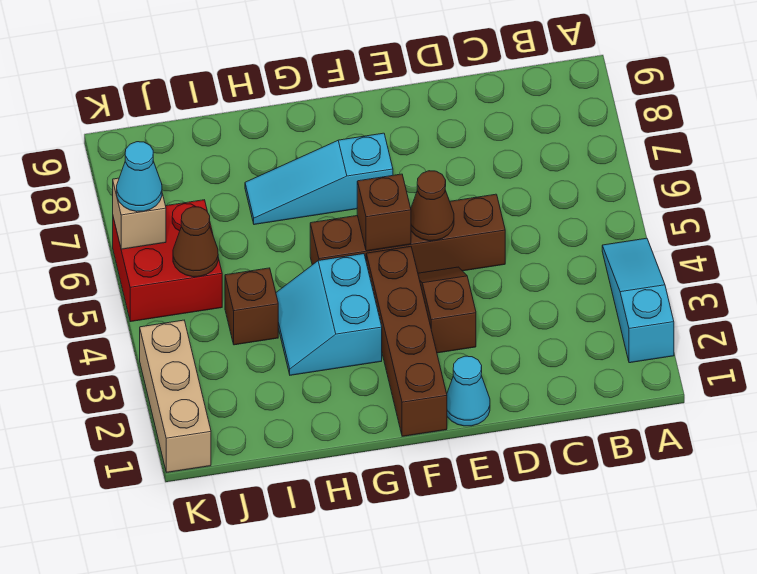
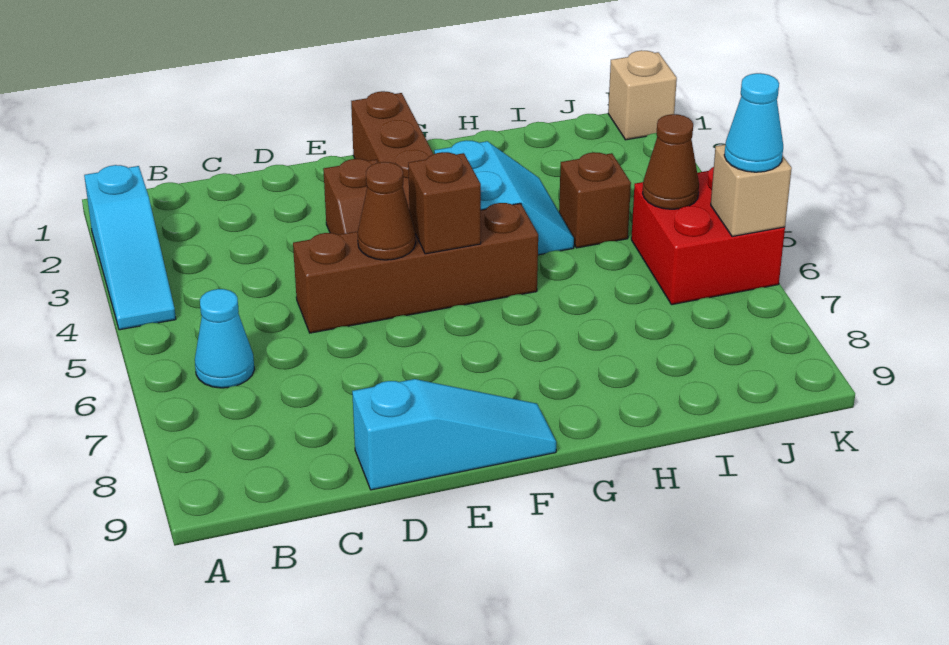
cyan cone E1 level 1 -> cyan cone B6 level 1
cyan slope F7:H7 level 1 top F -> cyan slope D9:F9 level 1 top D
tan brick K1:K3 level 1 -> tan brick K1 level 1

